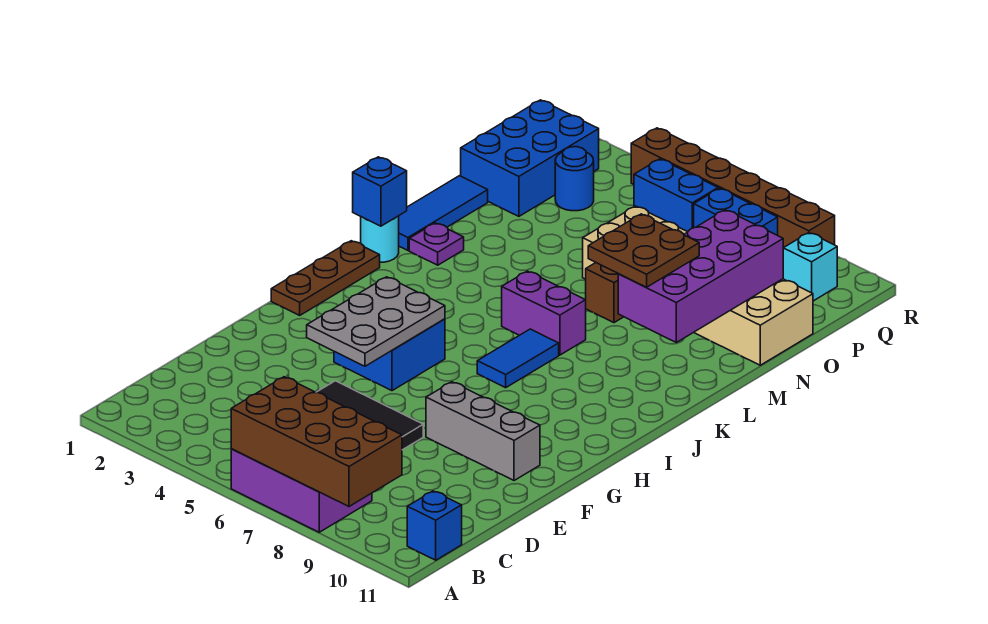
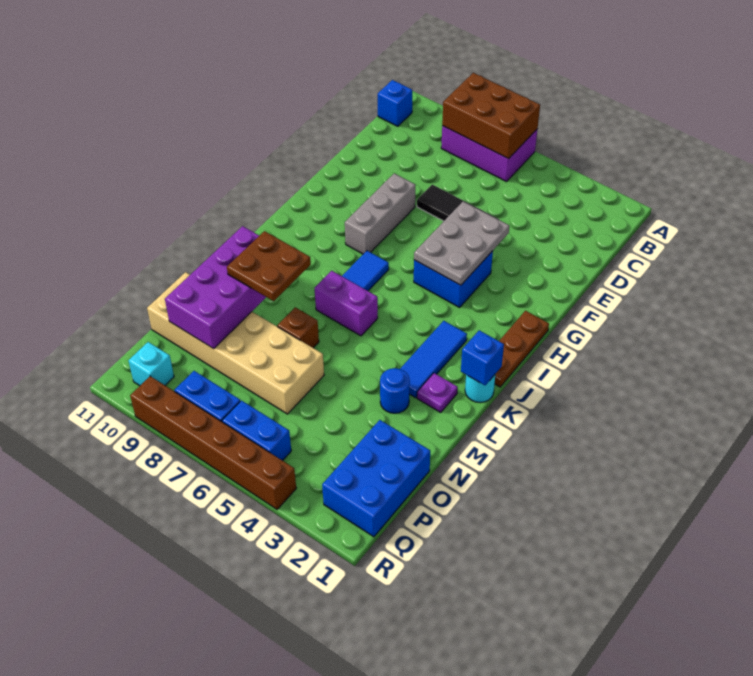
brown brick A6:B9 level 2 -> brown brick A6:B8 level 2
grey brick F8:F10 level 1 -> grey brick F8:H8 level 1
blue tile L1:N1 level 1 -> blue tile J3:L3 level 1
blue round brick P3 level 1 -> blue round brick M3 level 1

